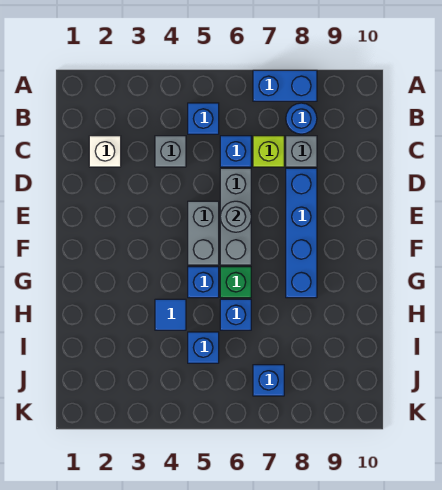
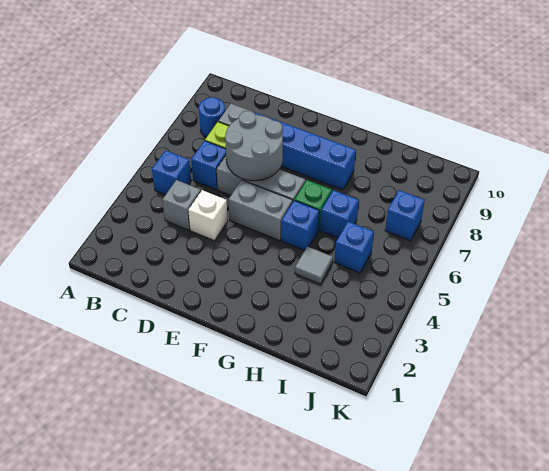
blue brick A7:A8 level 1 -> none
white brick C2 level 1 -> white brick D4 level 1
grey round brick E6 level 2 -> grey round brick D6:E7 level 2
blue tile H4 level 1 -> grey tile H4 level 1

